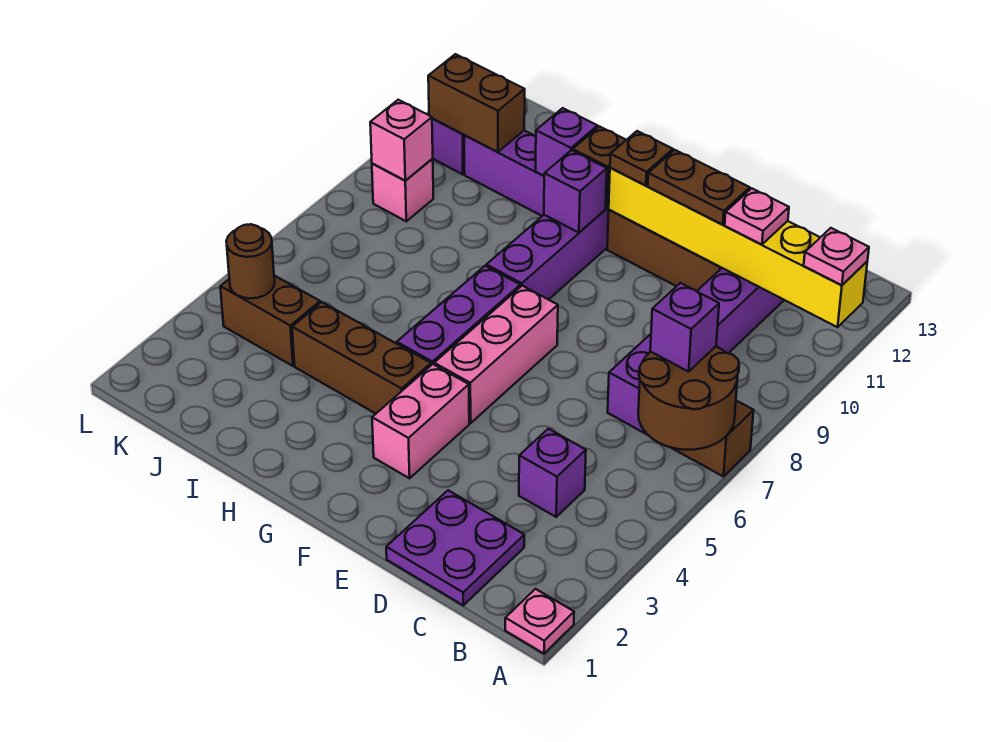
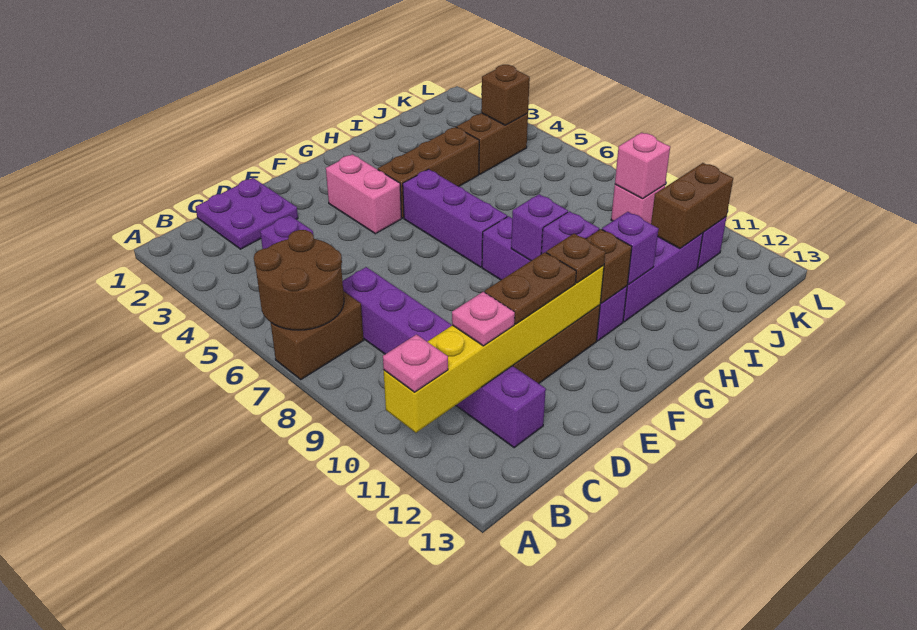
pink plate A1 level 1 -> none
purple brick B7 level 3 -> purple brick G9 level 2
pink brick F5:F7 level 1 -> none
brown round brick K4 level 2 -> brown brick K4 level 2

